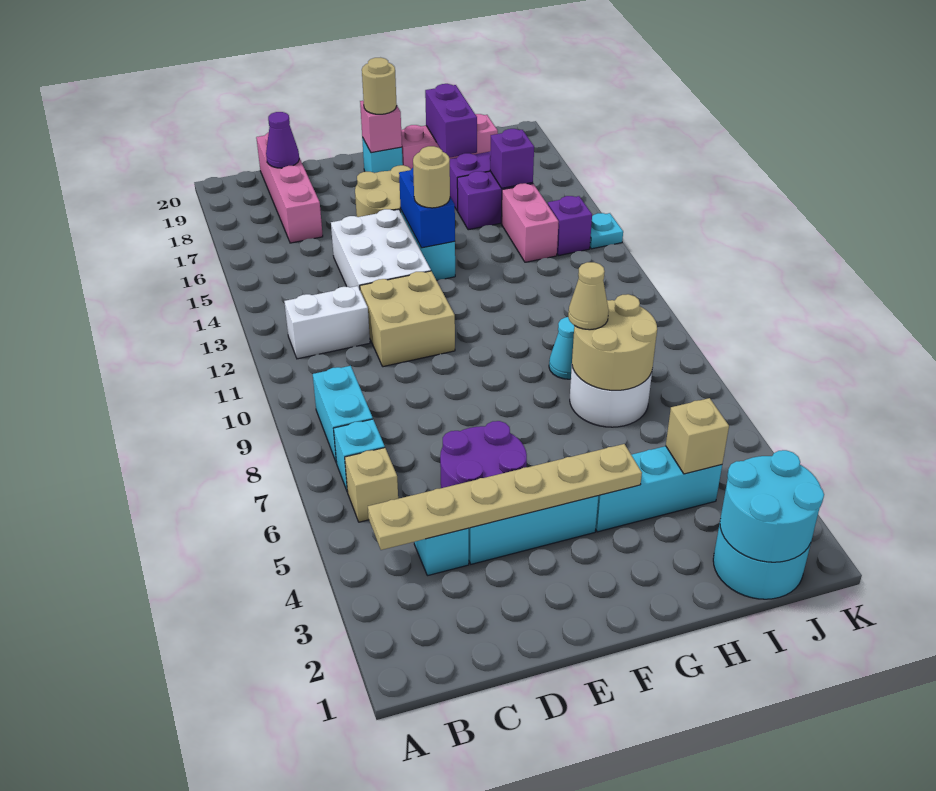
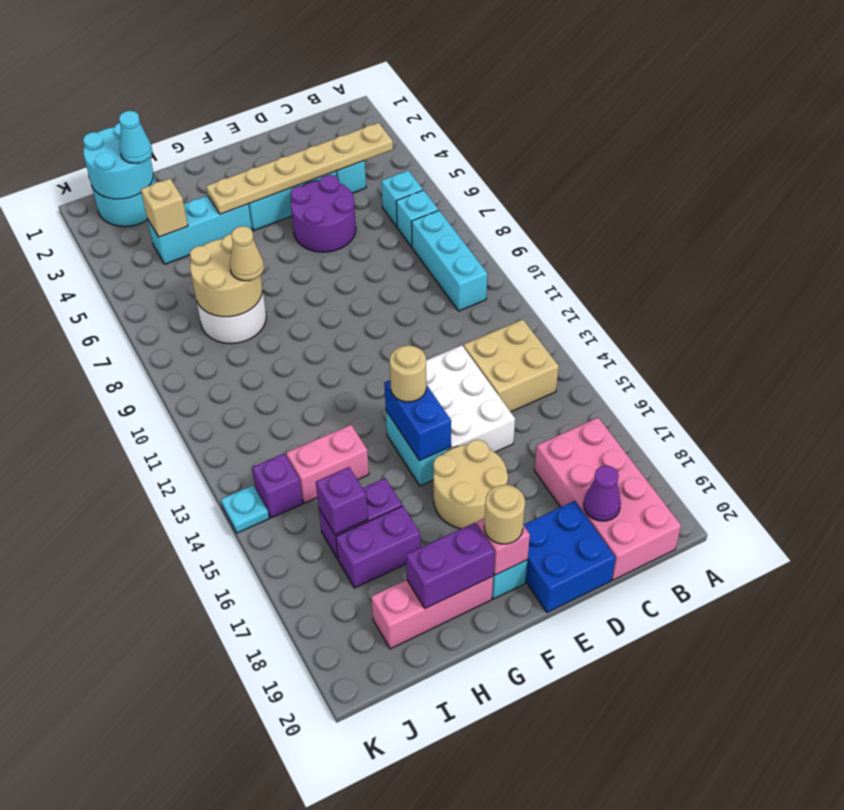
tan brick B6 level 1 -> cyan brick B6 level 1
cyan brick B8:B9 level 1 -> cyan brick B8:B10 level 1
white brick B12:C12 level 1 -> none
pink brick C17:C20 level 1 -> pink brick B17:C20 level 1
tan brick D11:E12 level 1 -> tan brick B13:C14 level 1
none -> blue brick D19:E20 level 1
cyan cone H9 level 1 -> cyan cone I2 level 3
purple brick H18:H19 level 2 -> purple brick G19:H19 level 2
pink brick I14:I15 level 1 -> pink brick H14:I14 level 1

